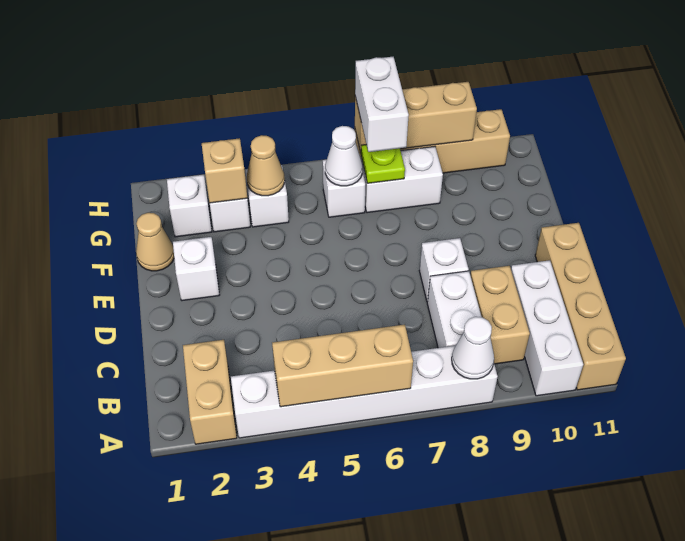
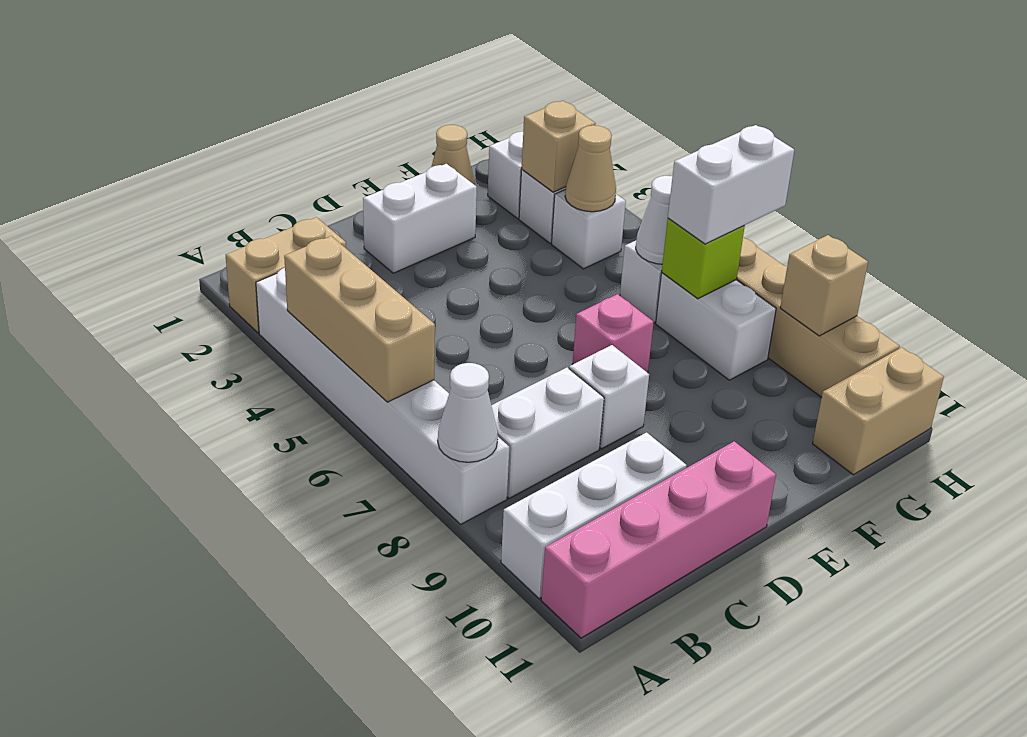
tan brick A11:D11 level 1 -> pink brick A11:D11 level 1
tan brick B9:C9 level 1 -> tan brick G11:H11 level 1
white brick E2 level 1 -> white brick D2:E2 level 1
none -> pink brick E7 level 1
lime plate G7 level 2 -> lime brick G7 level 2
tan brick H7:H9 level 2 -> tan brick H9 level 2

